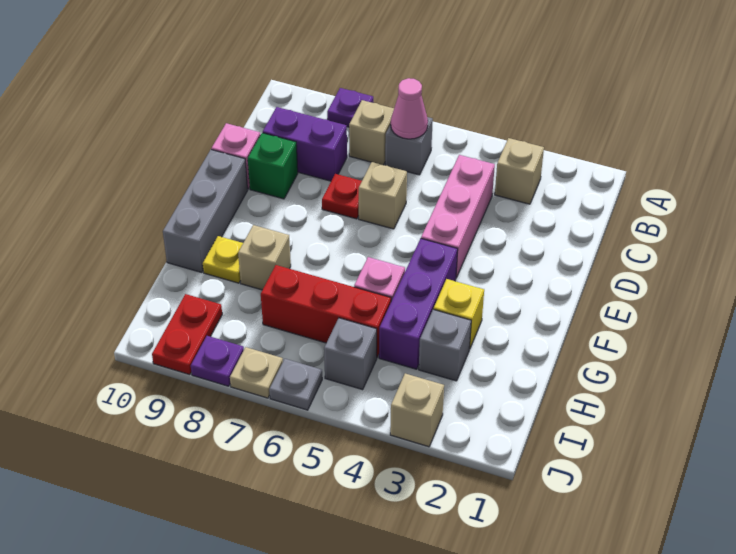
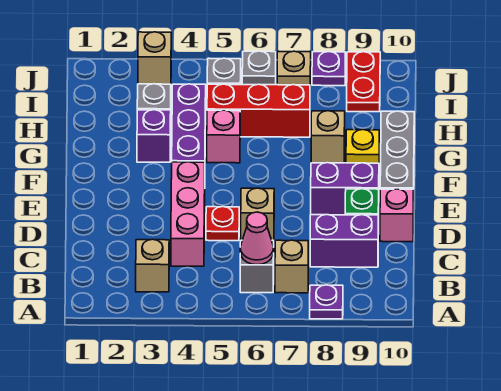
red plate D7 level 1 -> red plate D5 level 1
none -> purple brick E8:E9 level 1
yellow brick G3 level 1 -> purple brick G3 level 1

